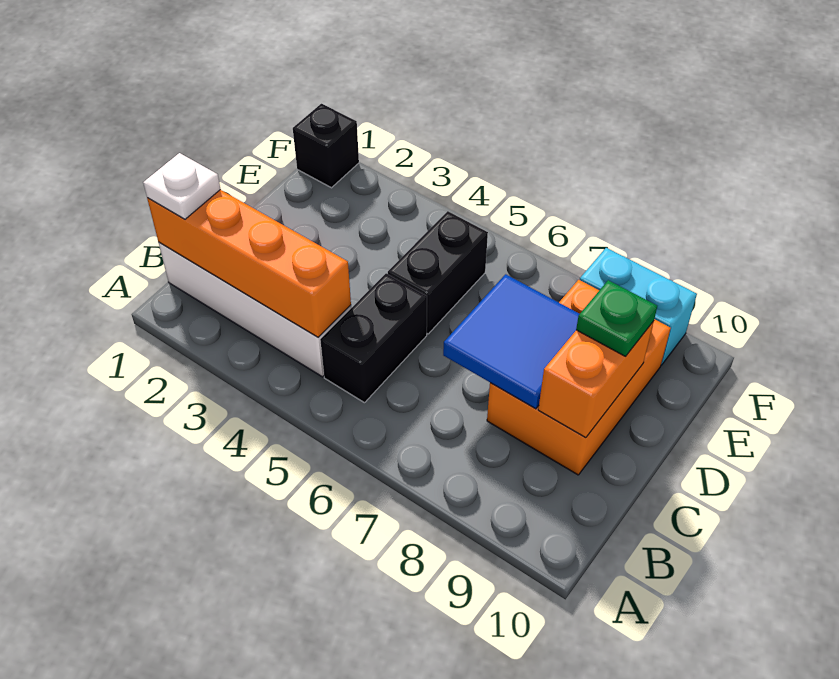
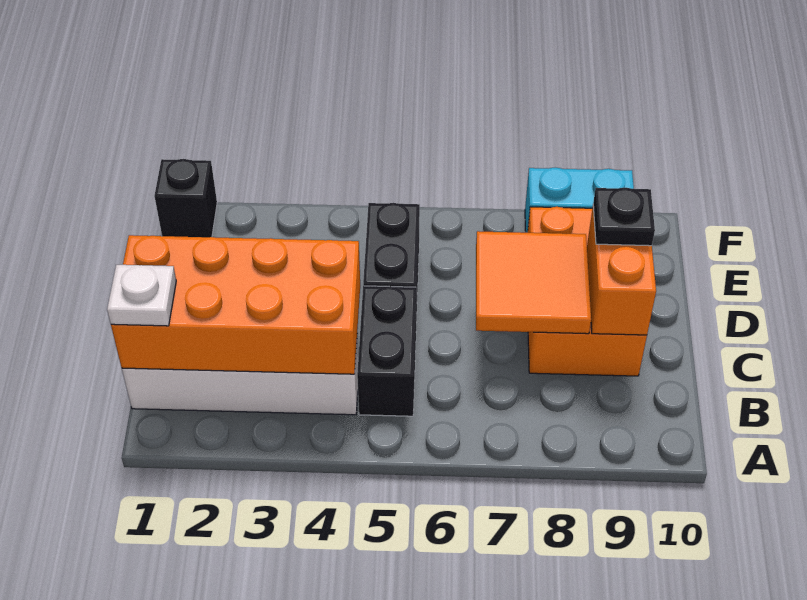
orange brick B1:B4 level 2 -> orange brick B1:C4 level 2
blue tile C7:D8 level 2 -> orange tile C7:D8 level 2
green plate D9 level 3 -> black plate D9 level 3

